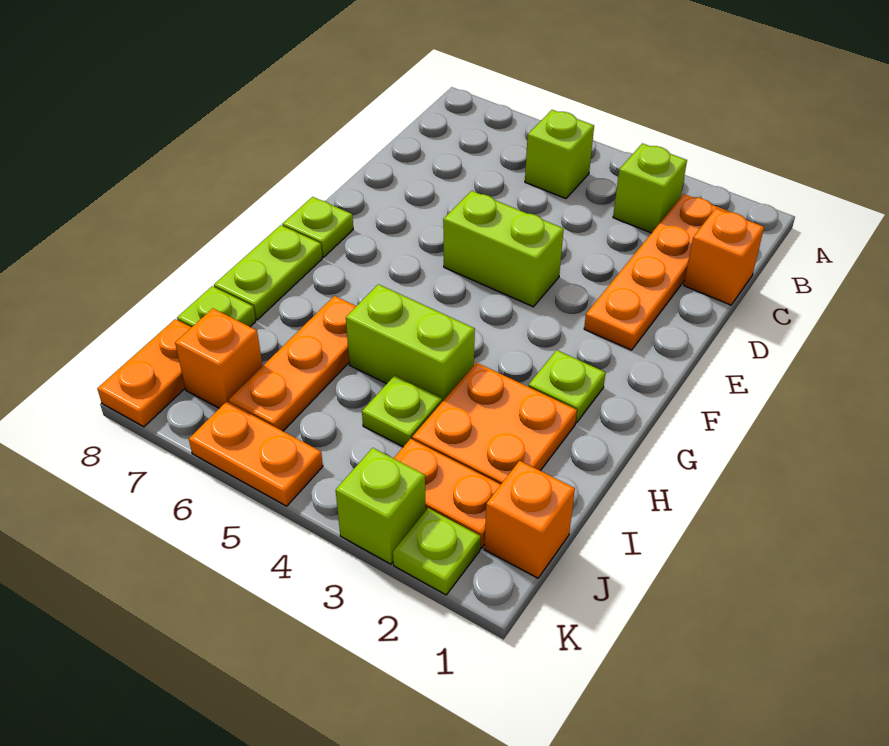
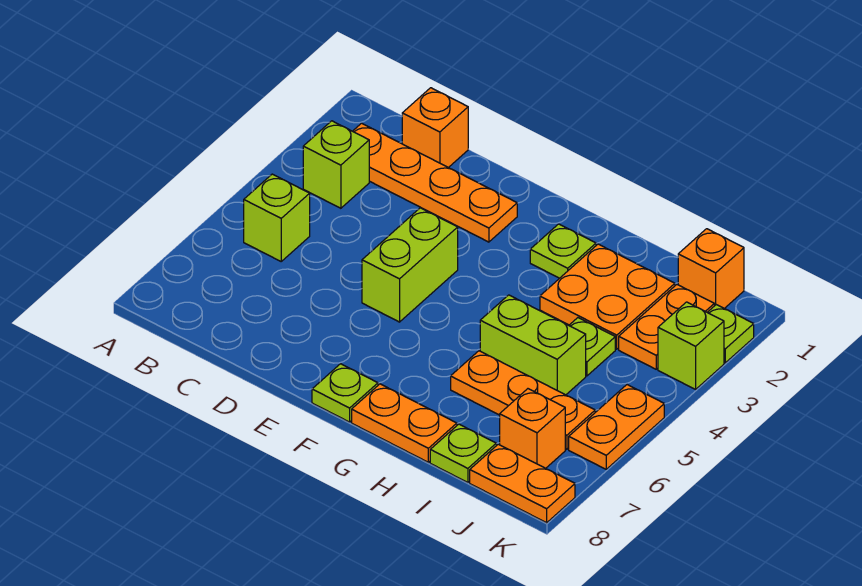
lime plate G8:H8 level 1 -> orange plate G8:H8 level 1
lime brick H4:H5 level 1 -> lime brick H5:I5 level 1

